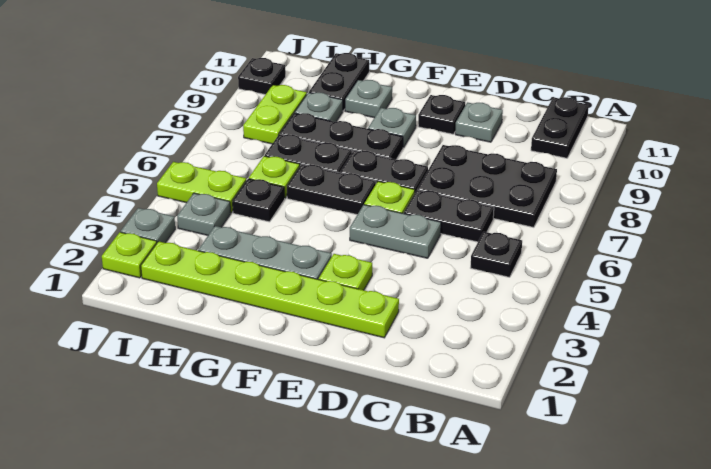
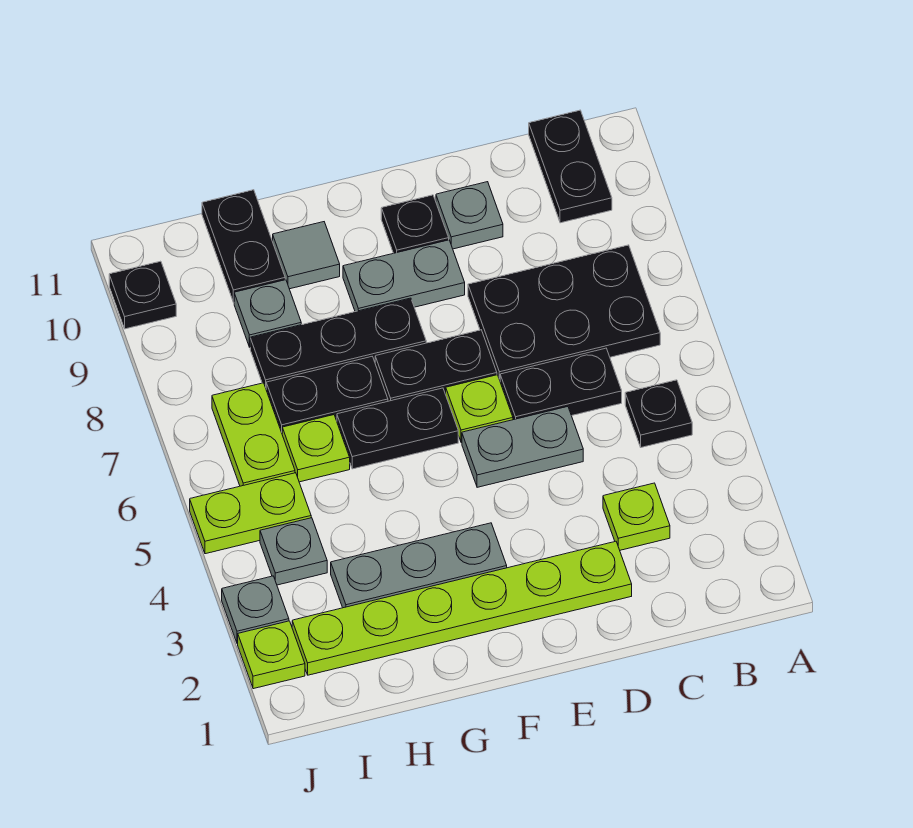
lime plate E3 level 1 -> lime plate C3 level 1
grey plate F9 level 1 -> grey plate E9:F9 level 1
grey plate G10 level 1 -> grey tile G10 level 1
black plate H5 level 1 -> none
lime plate I8:I9 level 1 -> lime plate I6:I7 level 1

